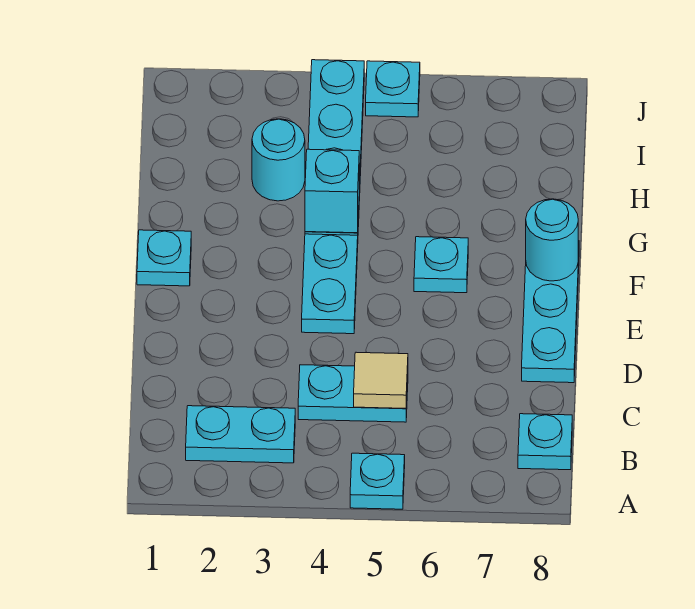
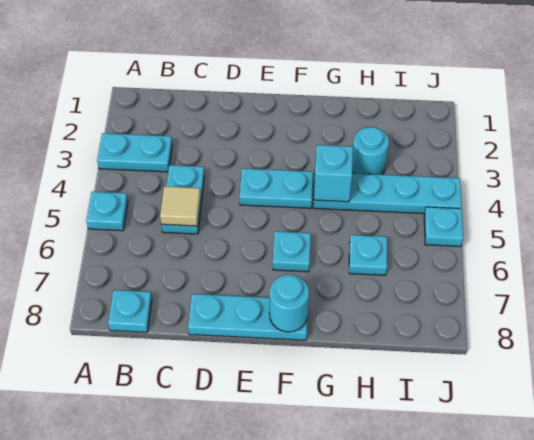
cyan plate B2:B3 level 1 -> cyan plate A3:B3 level 1
cyan plate F1 level 1 -> cyan plate H6 level 1

